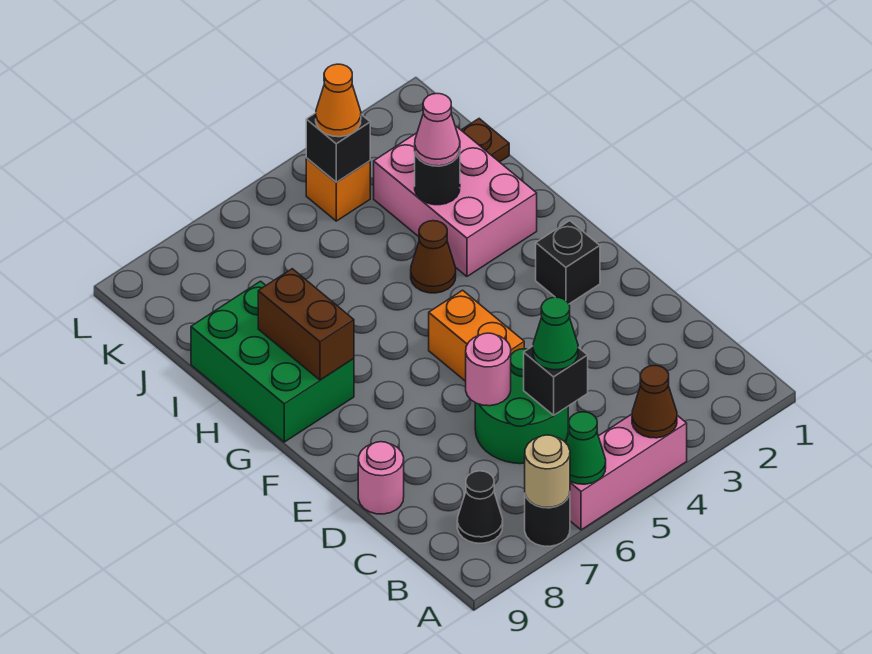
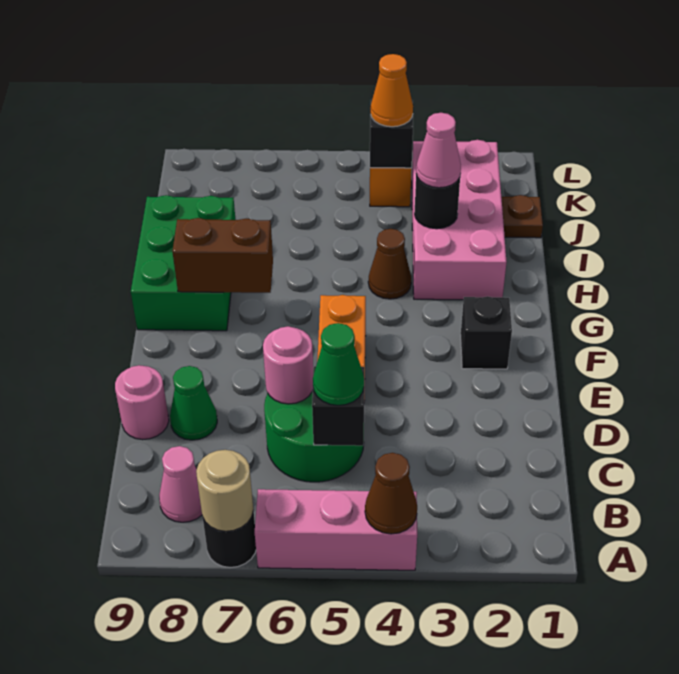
green cone A6 level 2 -> green cone D8 level 1
black cone B8 level 1 -> pink cone B8 level 1
brown brick G8:H8 level 2 -> brown brick G7:G8 level 2
pink brick H2:J3 level 1 -> pink brick H2:K3 level 1

